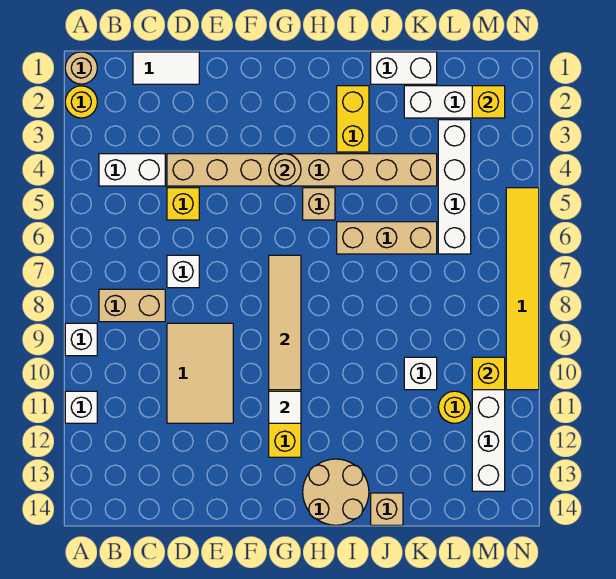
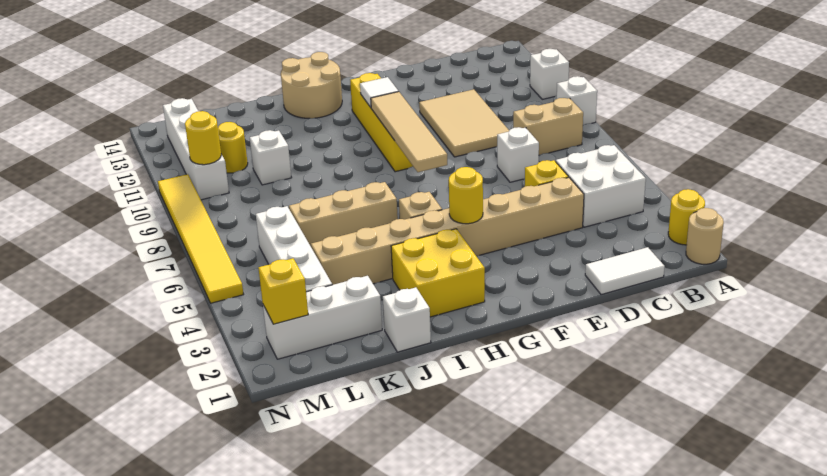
white brick B4:C4 level 1 -> white brick B4:C5 level 1
tan round brick G4 level 2 -> yellow round brick G4 level 2
yellow brick I2:I3 level 1 -> yellow brick H2:I3 level 1
white brick J1:K1 level 1 -> white brick J1 level 1
tan brick J14 level 1 -> none
yellow brick M10 level 2 -> yellow round brick M10 level 2

